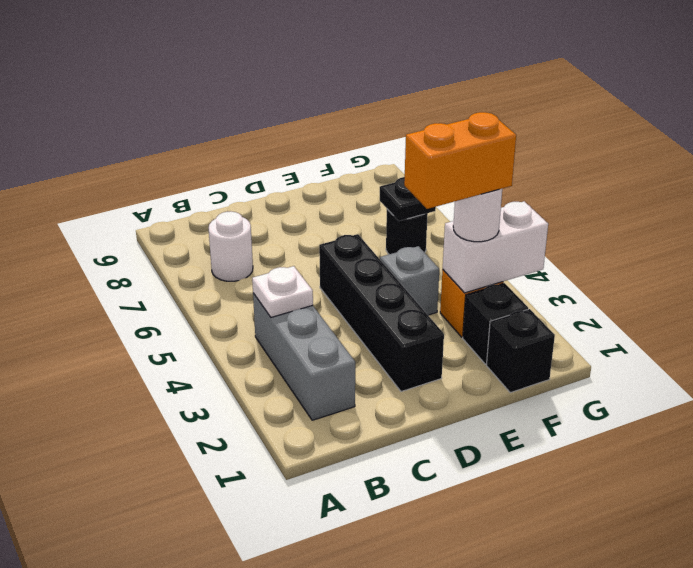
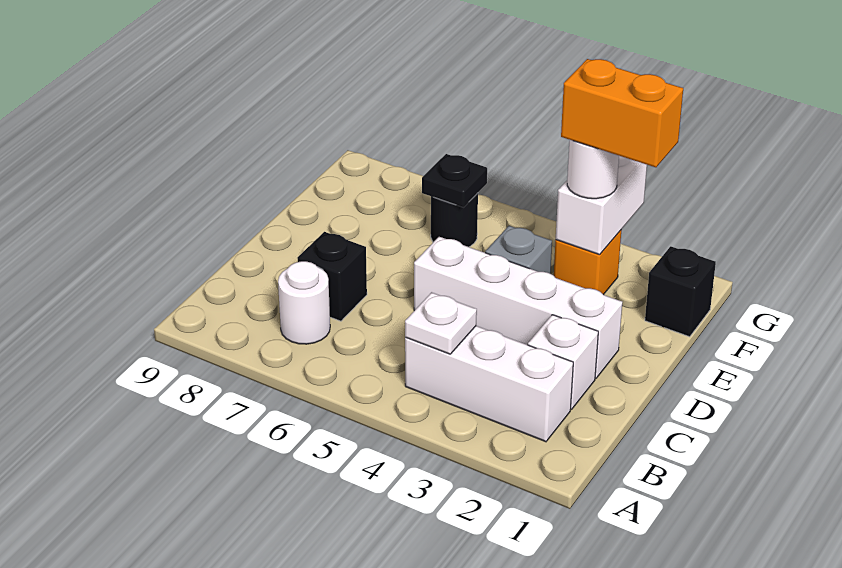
grey brick B2:B4 level 1 -> white brick B2:B4 level 1
none -> white brick C2 level 1
black brick D2:D5 level 1 -> white brick D2:D5 level 1
orange brick E3:F3 level 4 -> orange brick F2:F3 level 4
black brick F2 level 1 -> black brick C7 level 1

